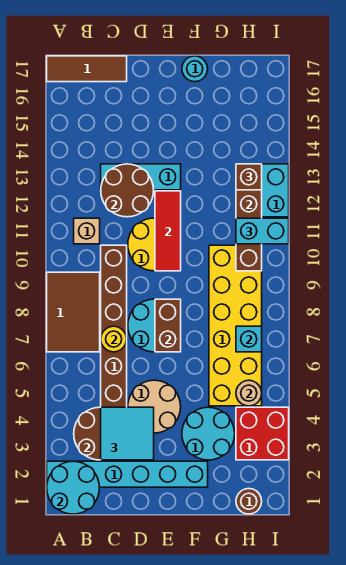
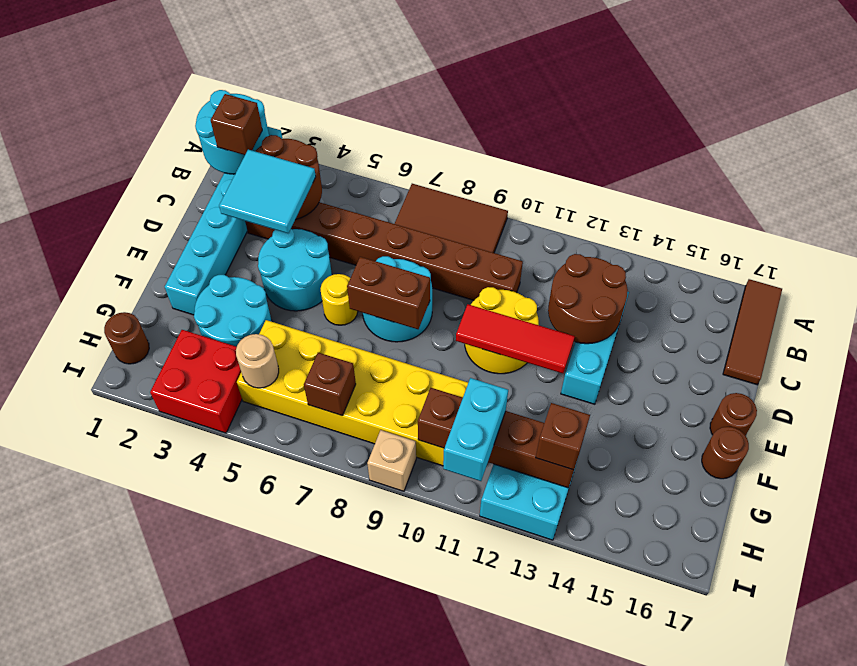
none -> brown brick B2 level 3
tan brick B11 level 1 -> tan brick I9 level 1
yellow round brick C7 level 2 -> yellow round brick E6 level 1
tan round brick D4:E5 level 1 -> cyan round brick D4:E5 level 1
none -> brown round brick E17 level 1
cyan round brick F17 level 1 -> brown round brick F17 level 1
cyan brick H7 level 2 -> brown brick H7 level 2

